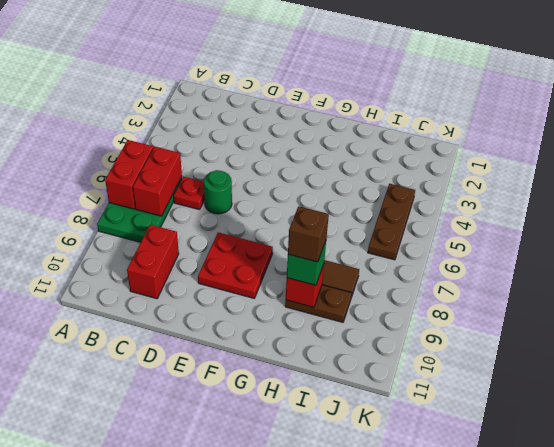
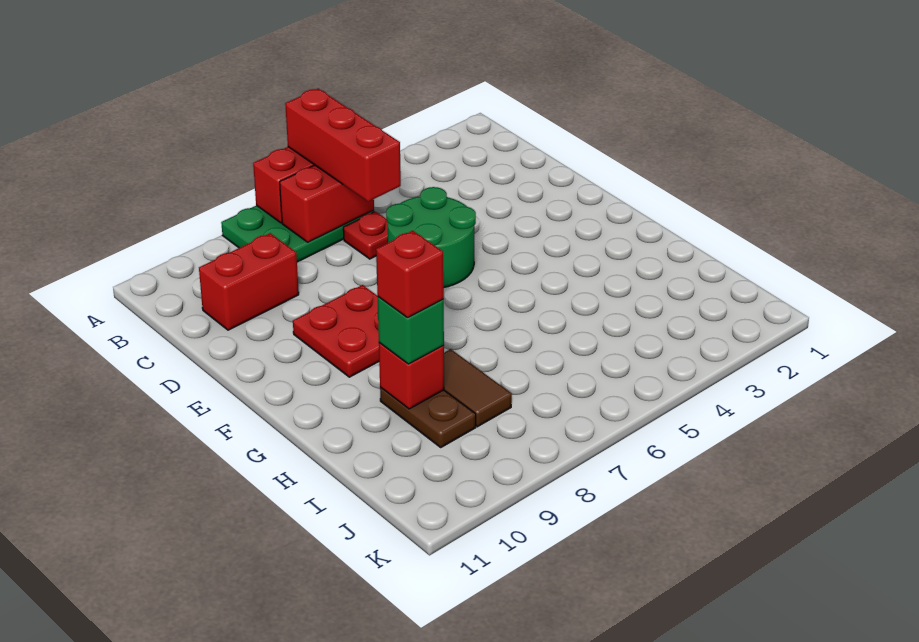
none -> red brick A6:C6 level 3
green round brick D6 level 1 -> green round brick D5:E6 level 1
brown brick H9 level 4 -> red brick H9 level 4
brown plate J4:J6 level 1 -> none

